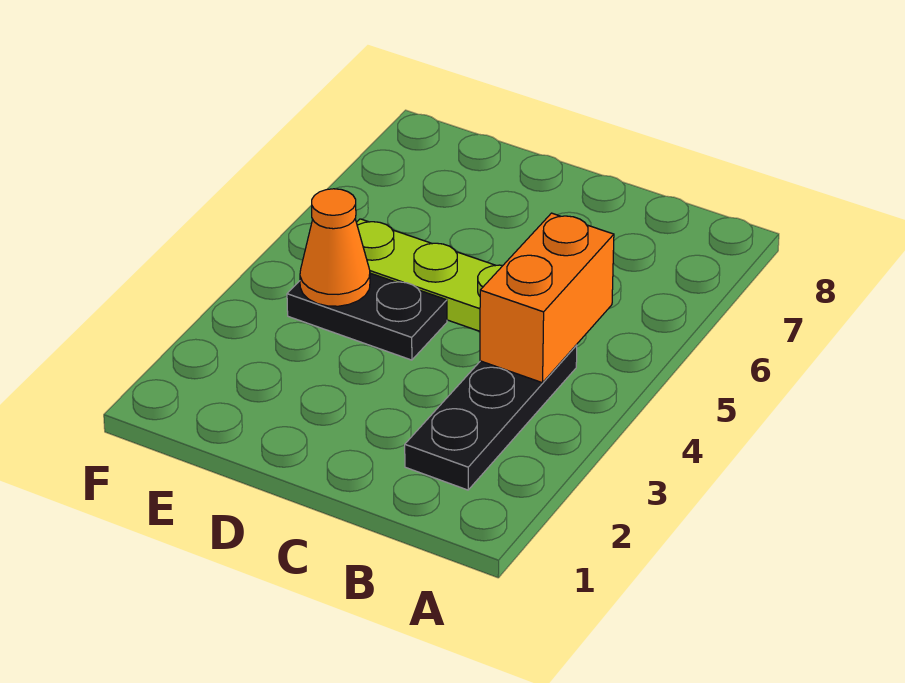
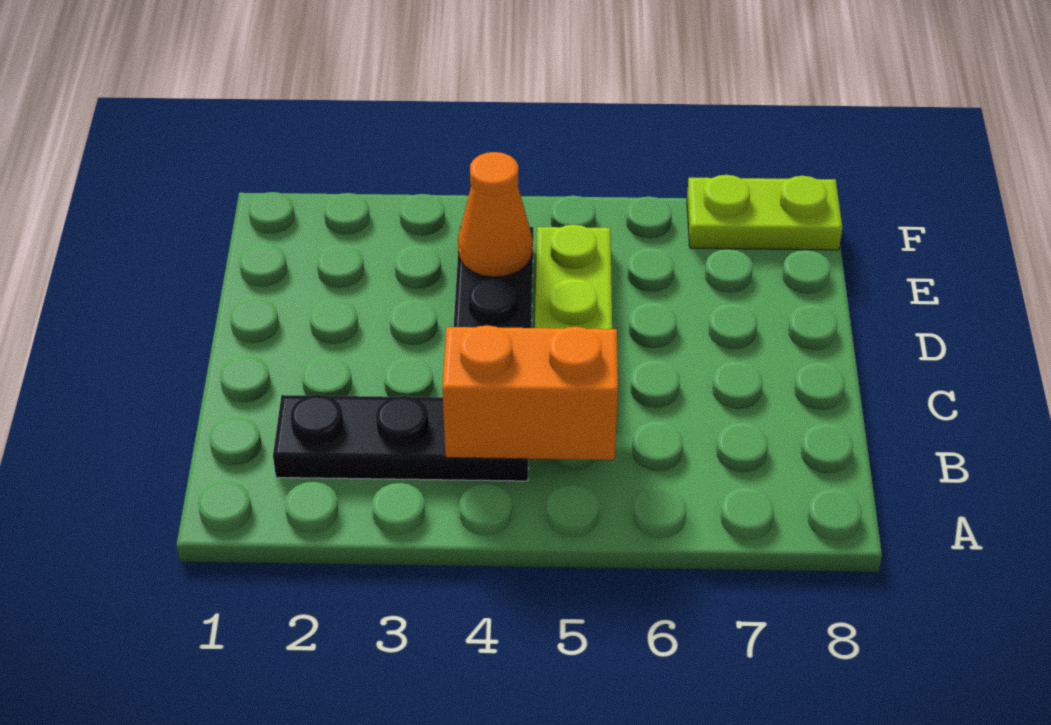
none -> lime plate F7:F8 level 1

